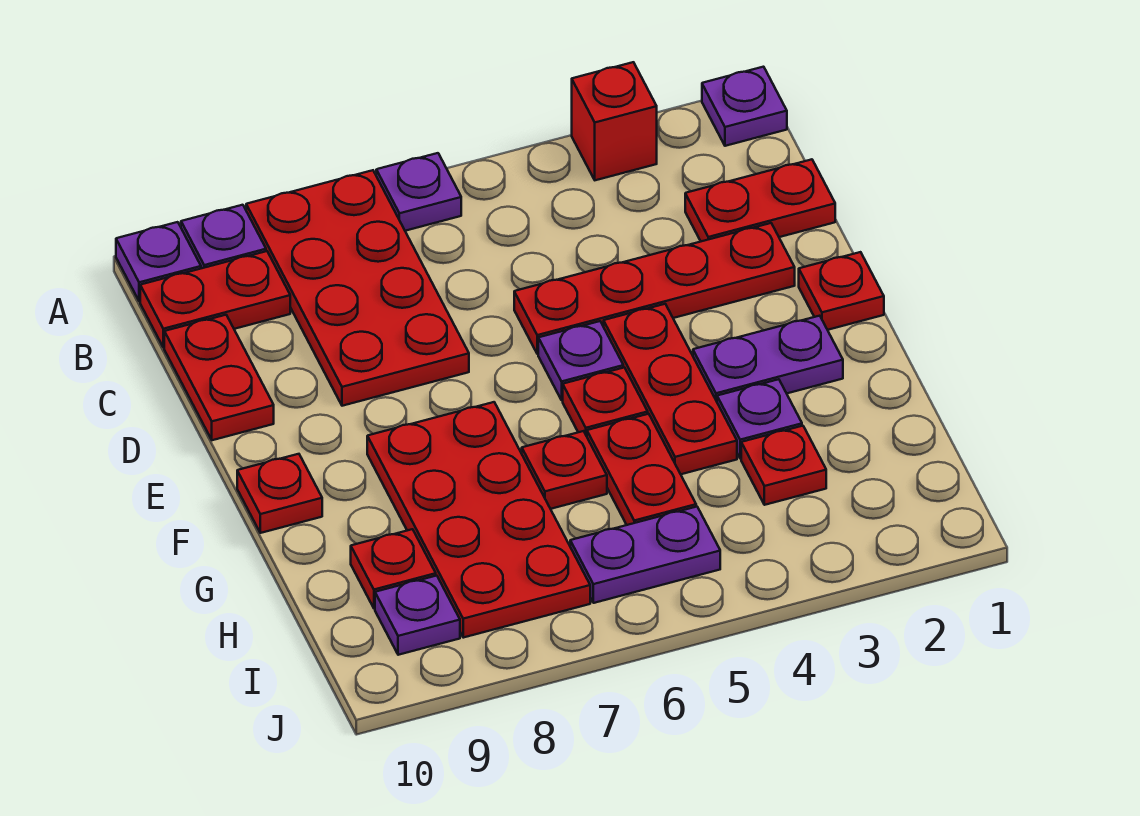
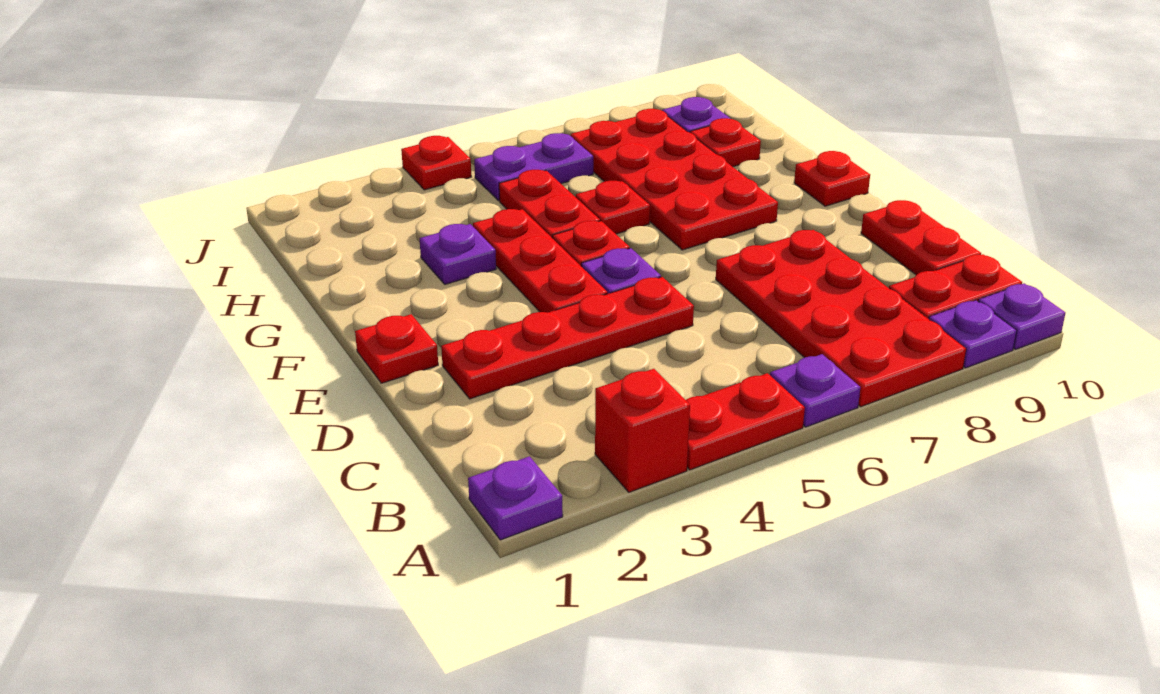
red plate C1:C2 level 1 -> red plate A4:A5 level 1
purple plate F2:F3 level 1 -> none
red plate H3 level 1 -> red plate J4 level 1

